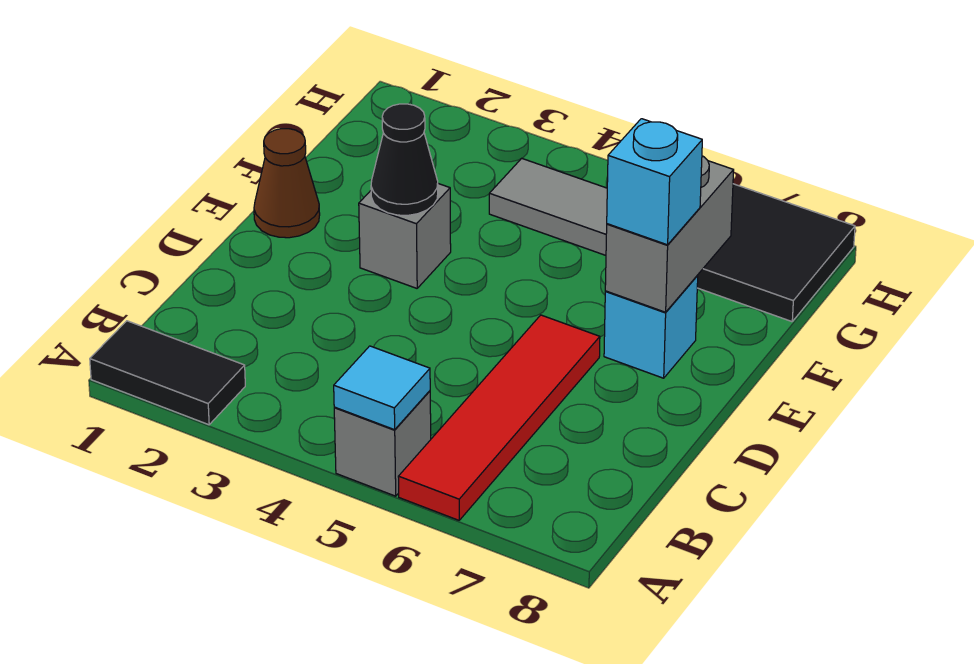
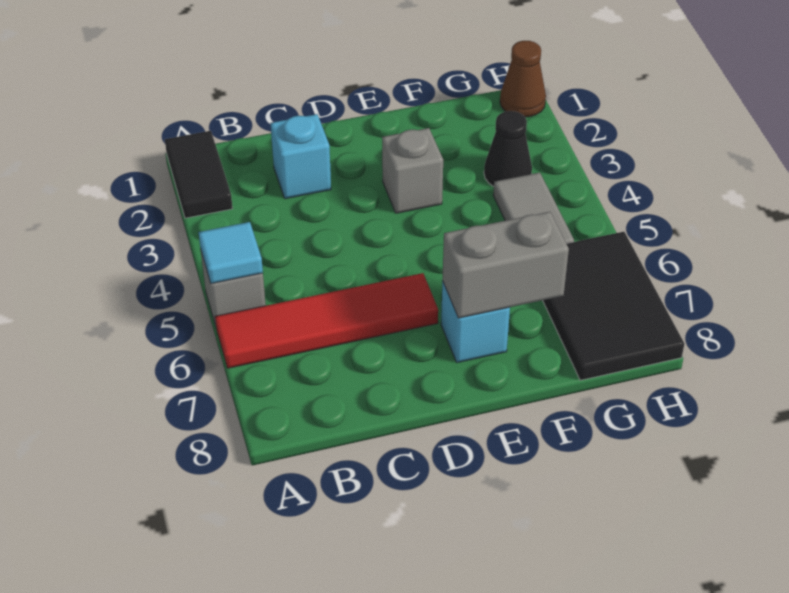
brown cone E1 level 1 -> brown cone H1 level 1
black cone E3 level 2 -> black cone G3 level 1
cyan brick E7 level 3 -> cyan brick C2 level 1

